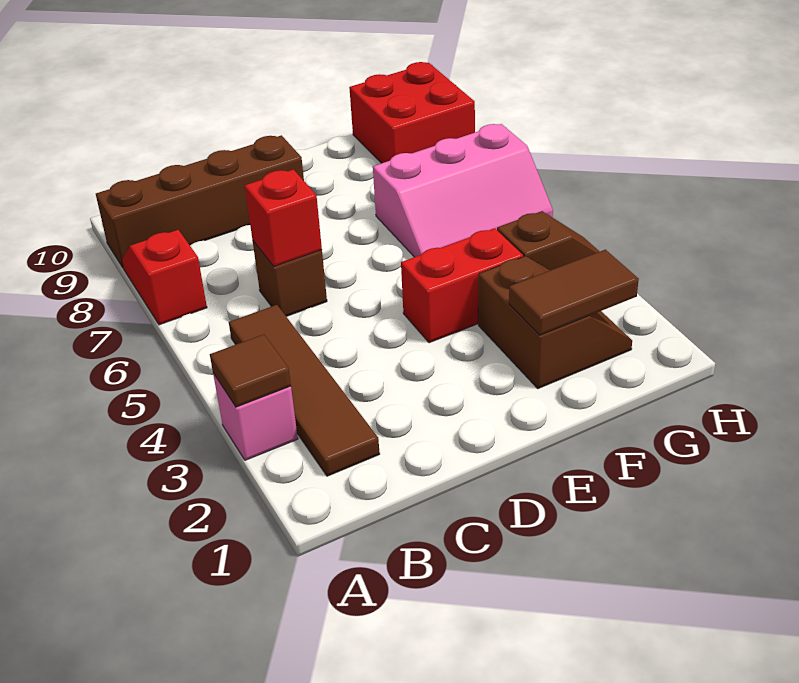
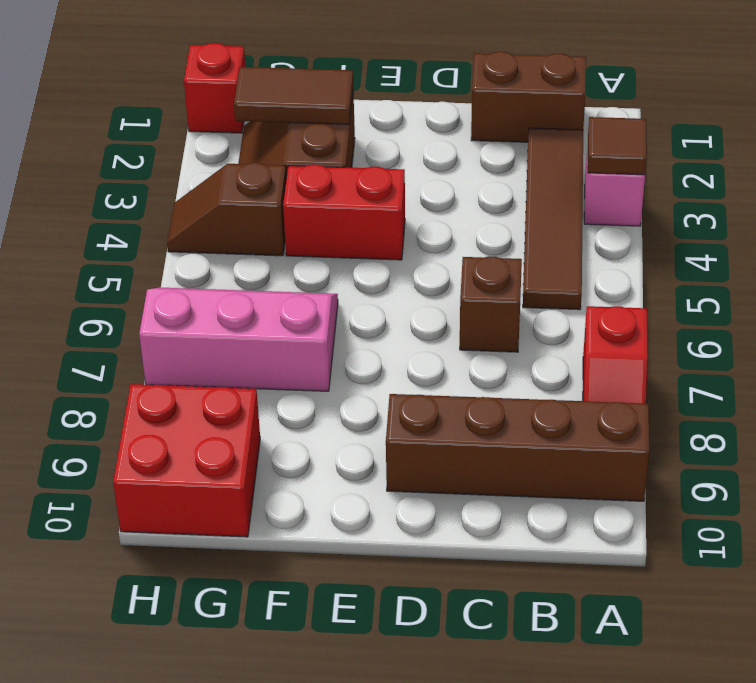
none -> brown brick B1:C1 level 1
red brick C6 level 2 -> red brick H1 level 1

